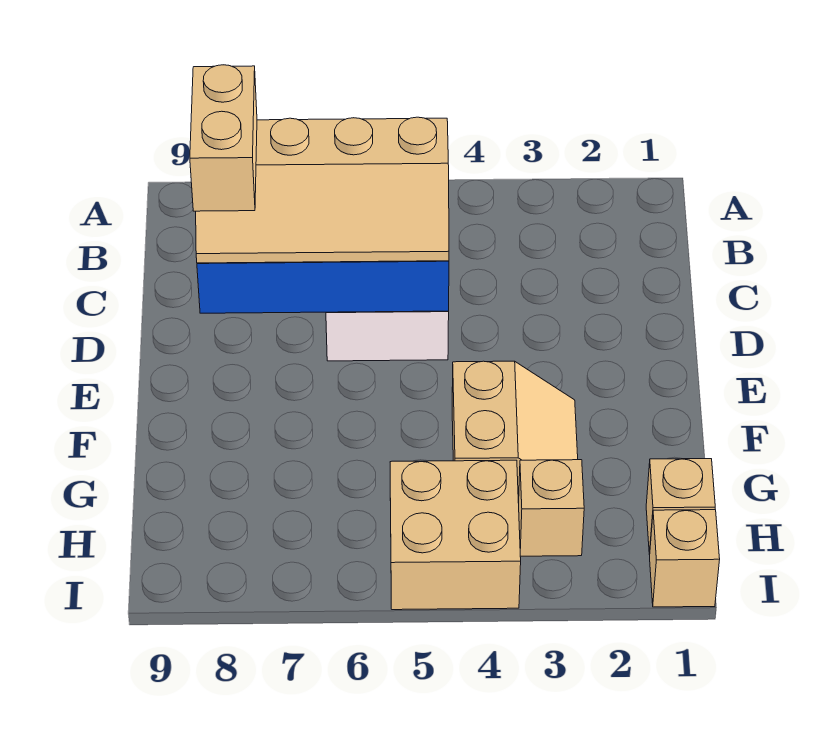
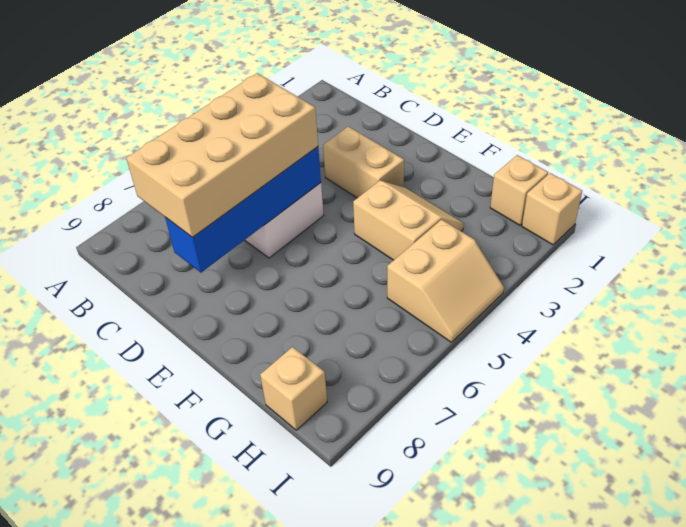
tan slope C5:D8 level 3 top C -> tan brick C5:D8 level 3
tan brick C8:D8 level 4 -> tan brick D3:E3 level 1
tan brick H3 level 1 -> tan brick H9 level 1
tan brick H4:I5 level 1 -> tan slope H4:I5 level 1 top H

